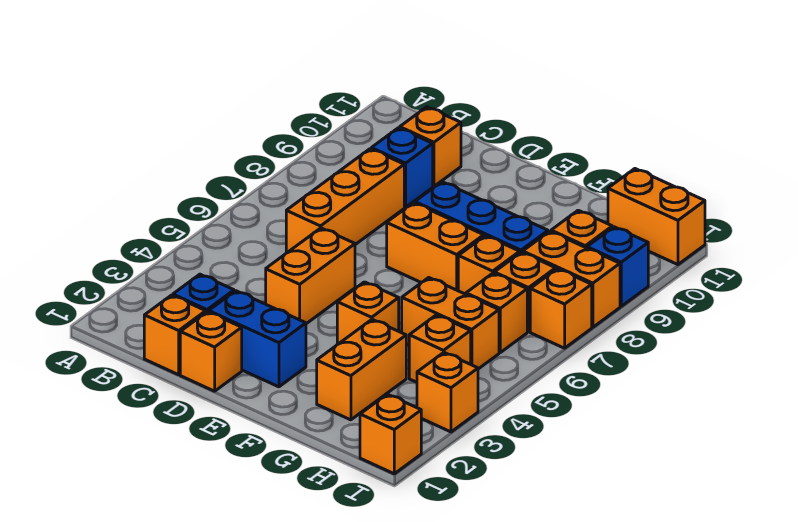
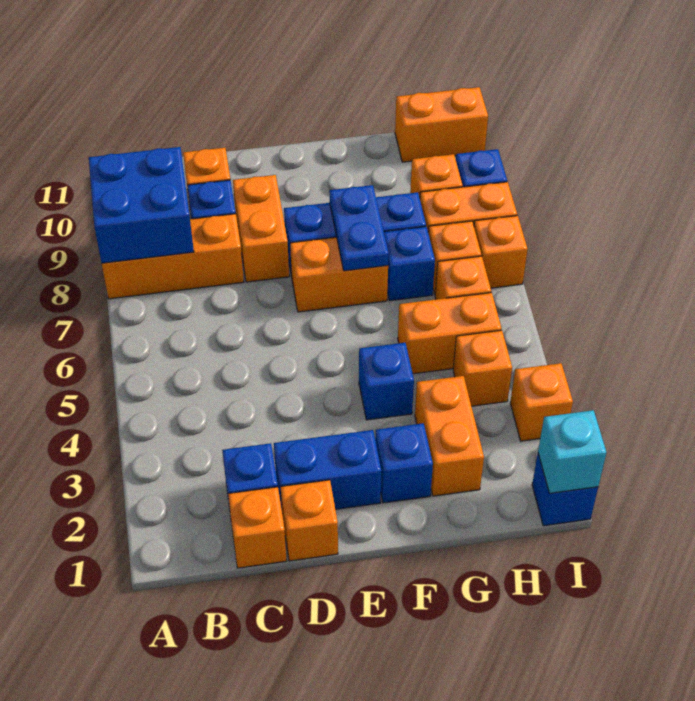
none -> blue brick A8:B9 level 2
orange brick C6:C8 level 1 -> orange brick A8:C8 level 1
orange brick D4:D5 level 1 -> orange brick D8:D9 level 1
none -> blue brick F2 level 1
orange brick F4 level 1 -> blue brick F4 level 1
none -> blue plate F7:F8 level 2
orange brick G7 level 1 -> blue brick G7 level 1
orange brick I1 level 1 -> blue brick I1 level 1
none -> cyan brick I1 level 2

